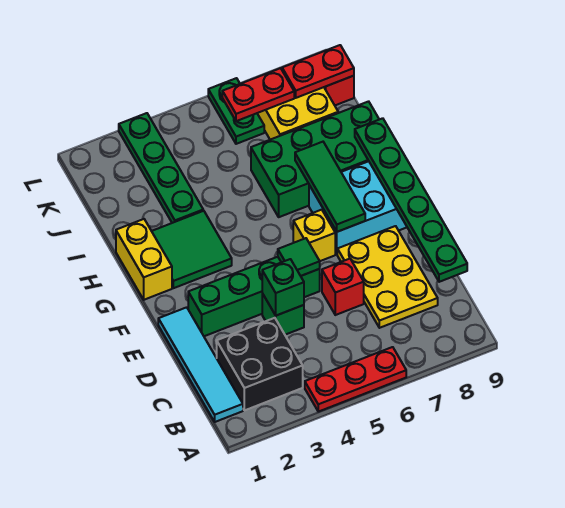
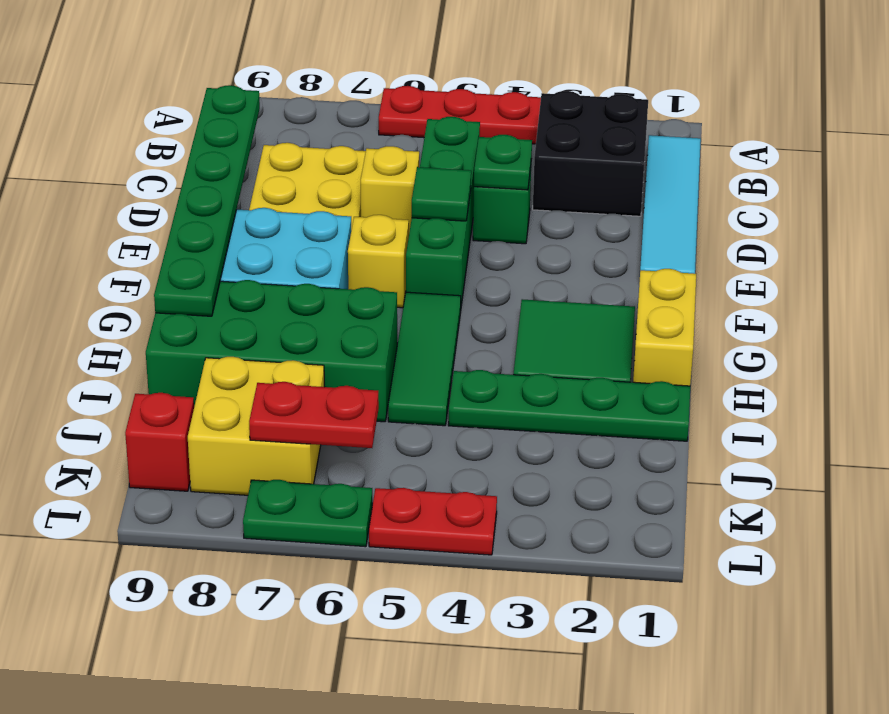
green brick D4 level 2 -> green plate D4 level 2
red brick D6 level 1 -> yellow brick D6 level 1
green brick E2:E5 level 1 -> green brick C5:F5 level 1
green tile F7:H7 level 2 -> green tile G5:I5 level 1
green plate I3:L3 level 1 -> green plate I1:I4 level 1
green plate K6:L6 level 1 -> green plate L6:L7 level 1
red plate K8:K9 level 2 -> red plate L4:L5 level 1

